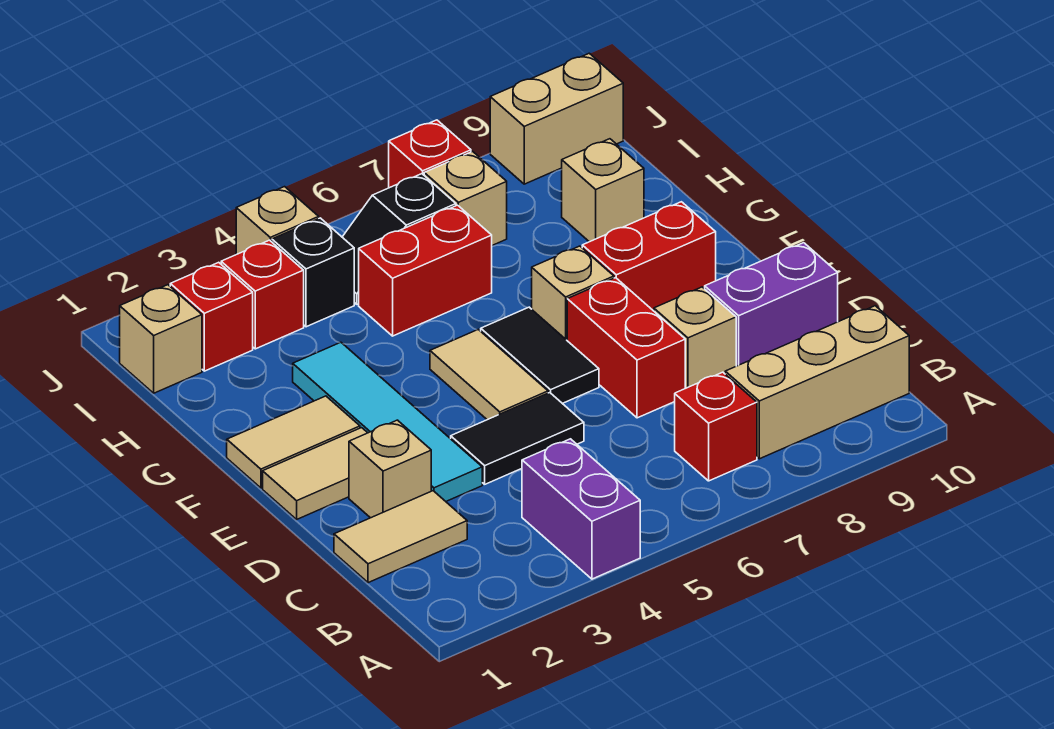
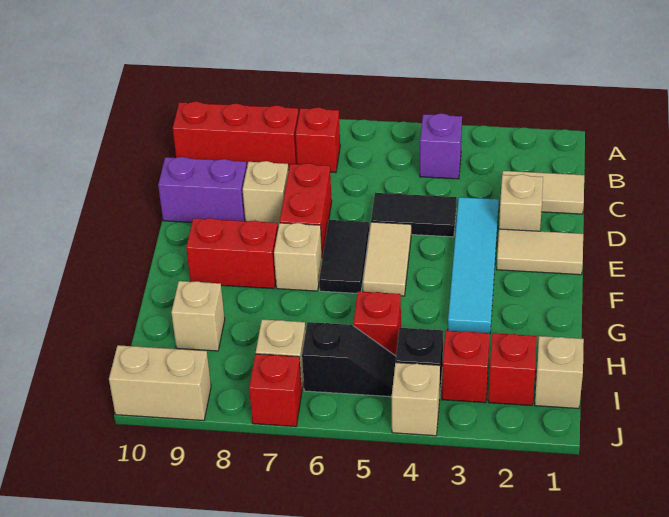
purple brick A4:B4 level 1 -> purple brick B4 level 1
tan brick B8:B10 level 1 -> red brick B8:B10 level 1
tan tile F1:F2 level 1 -> none
red brick H5:H6 level 1 -> red brick H5 level 1

